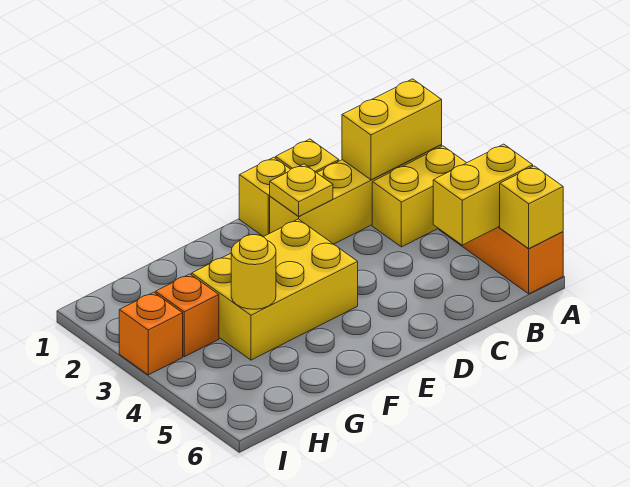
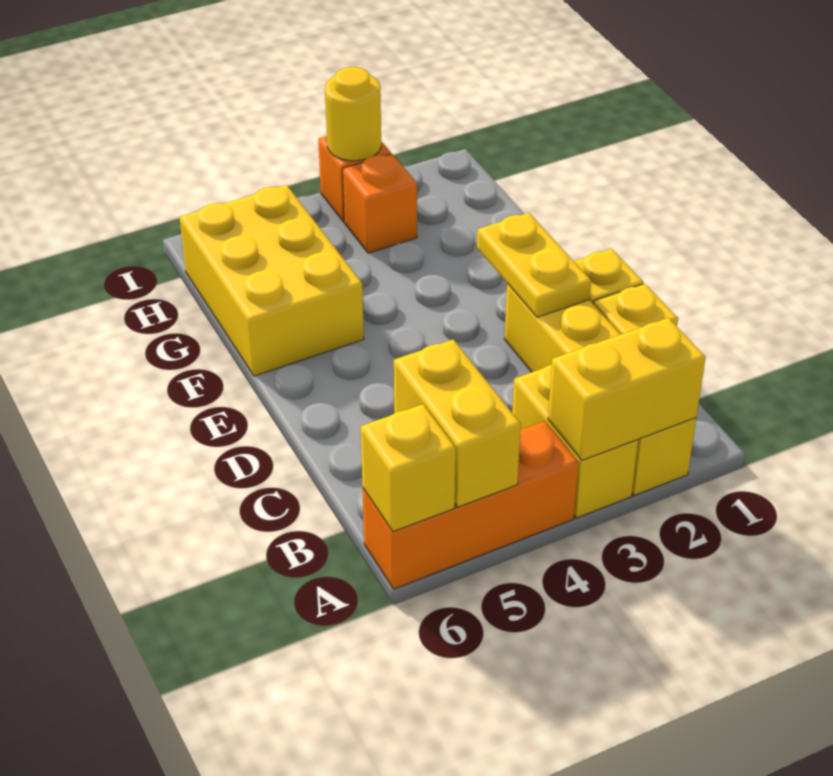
yellow brick A2:B2 level 2 -> yellow brick A2:A3 level 2
yellow plate D2 level 2 -> yellow plate D2:E2 level 2
yellow brick E3:G4 level 1 -> yellow brick F5:H6 level 1
yellow round brick G4 level 2 -> yellow round brick I3 level 2

